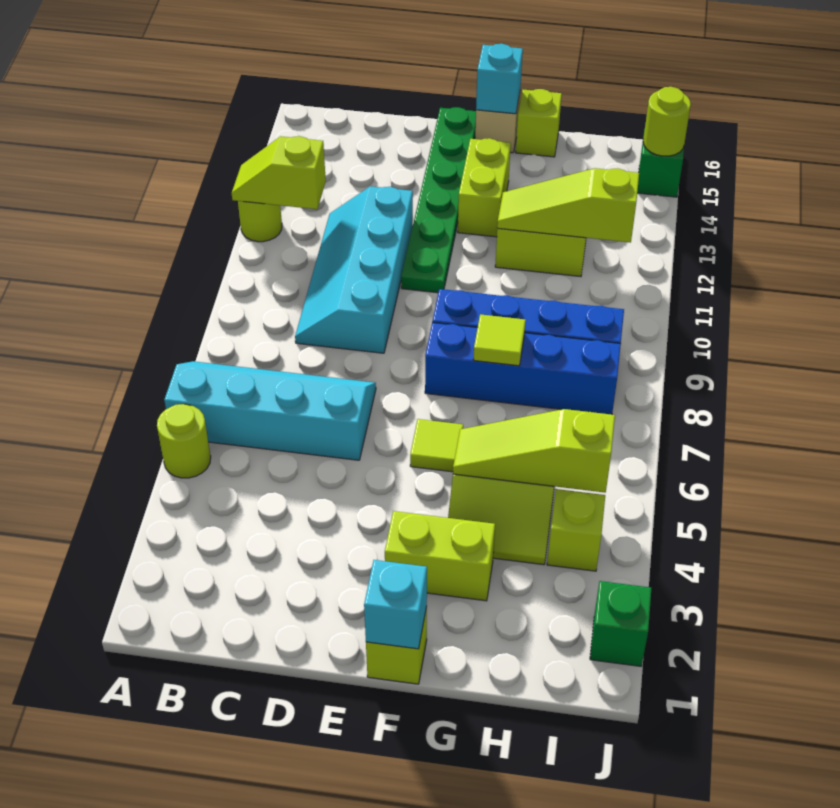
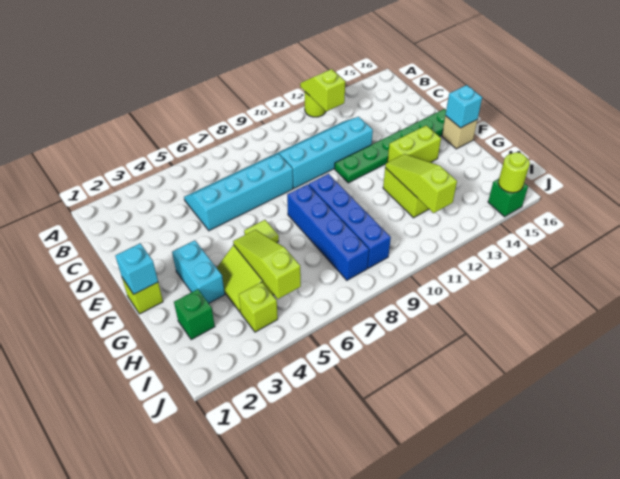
lime round brick A5 level 1 -> none
cyan slope A6:D7 level 1 top 6 -> cyan slope C5:D8 level 1 top D
lime brick F3:G3 level 1 -> cyan brick F3:G3 level 1
lime tile G8 level 2 -> none
lime brick G16 level 1 -> none
green brick J2 level 1 -> green brick H2 level 1

